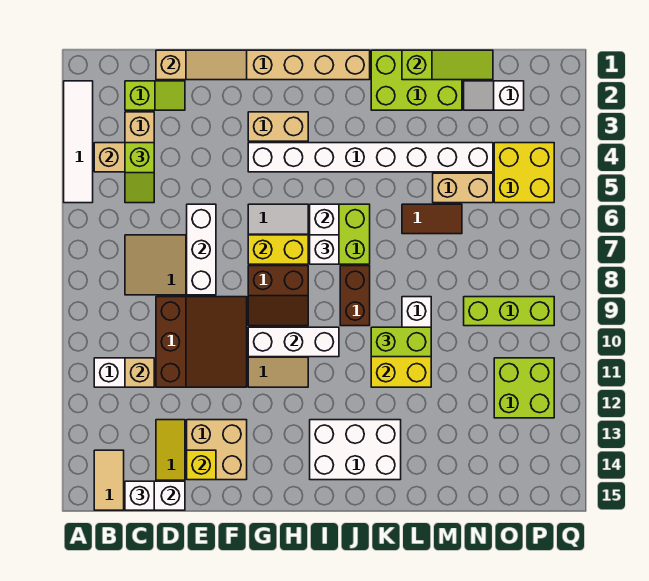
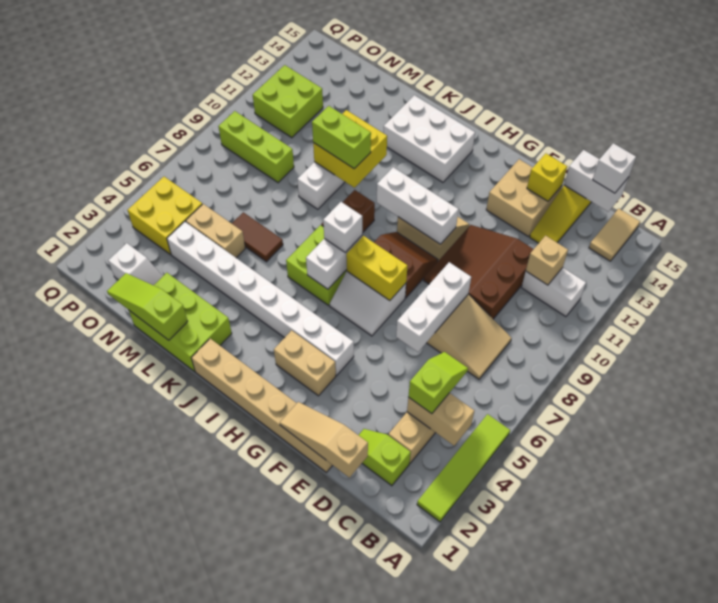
white tile A2:A5 level 1 -> lime tile A2:A5 level 1

